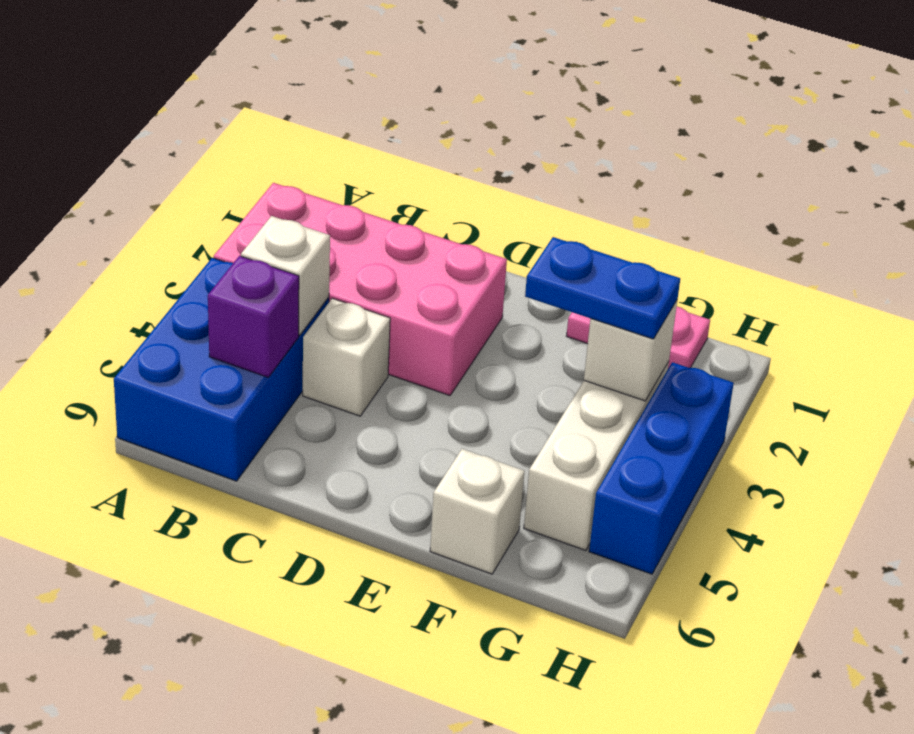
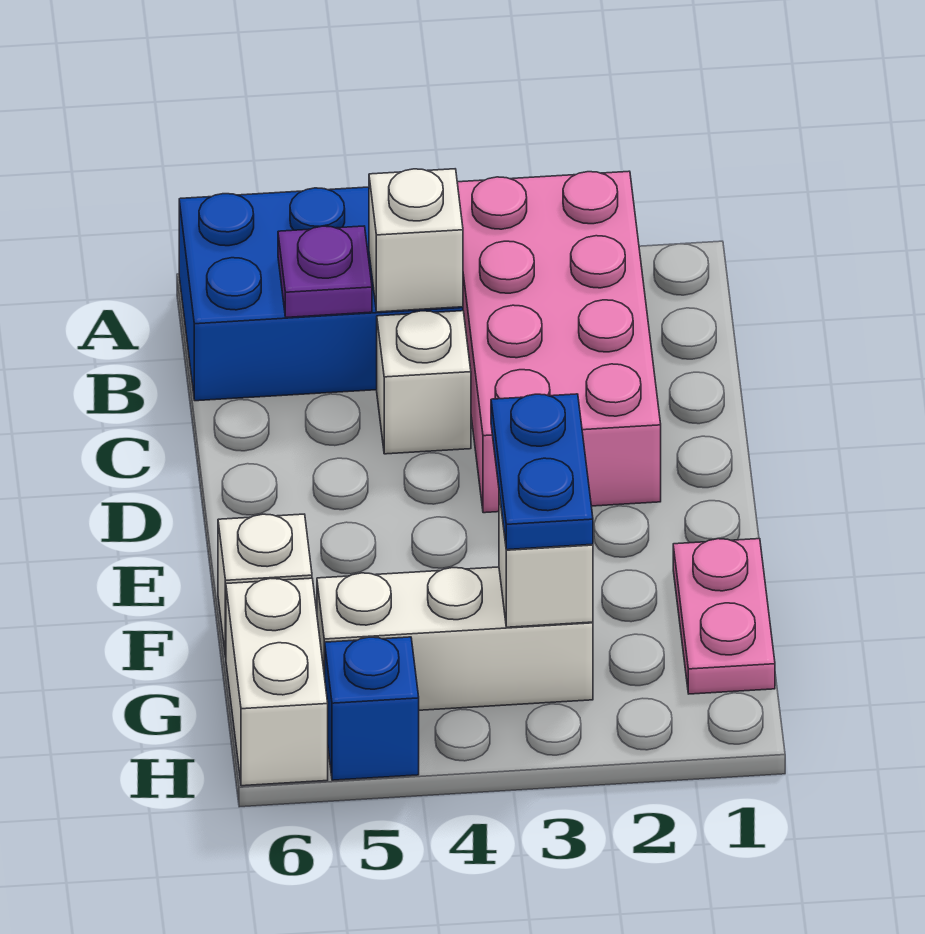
purple brick B5 level 2 -> purple plate B5 level 2
none -> white brick G6:H6 level 1
blue brick H3:H5 level 1 -> blue brick H5 level 1

